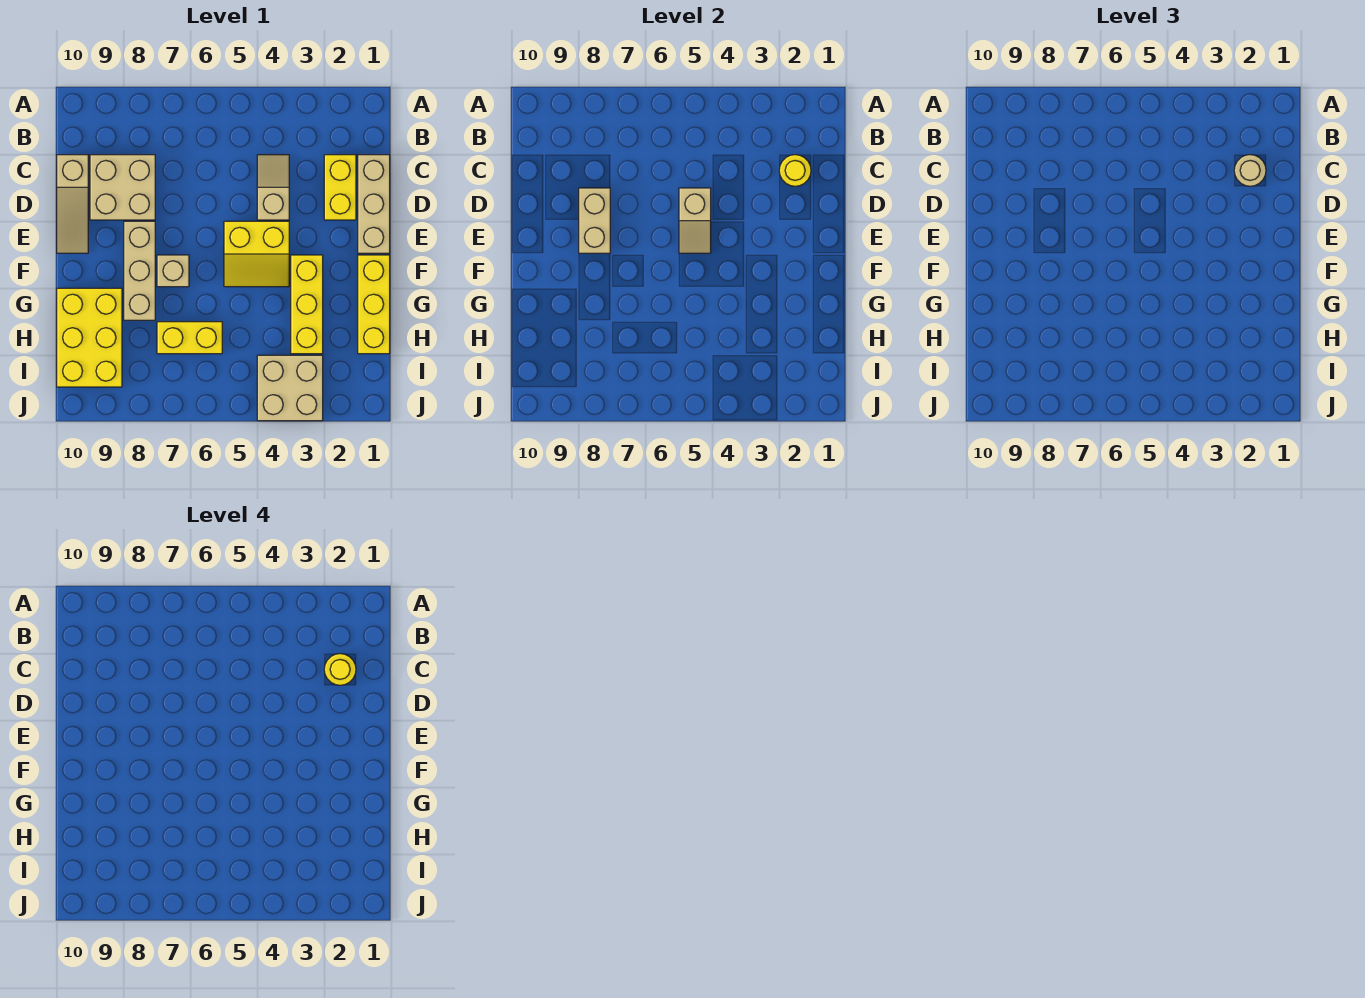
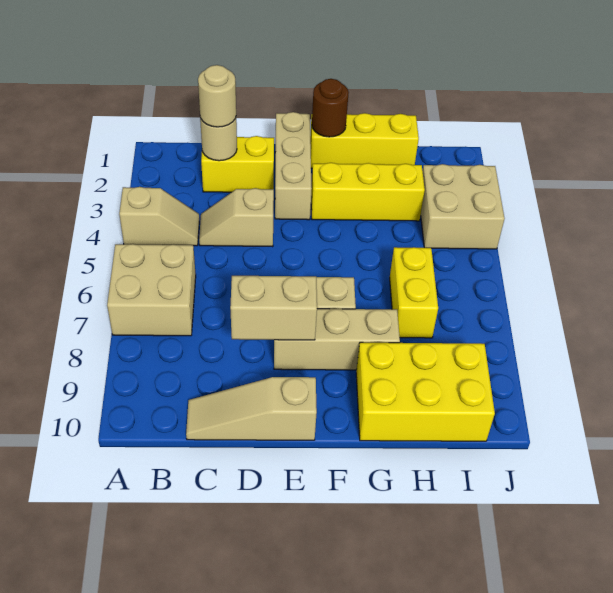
tan brick C1:E1 level 1 -> tan brick E1:E3 level 1
yellow round brick C2 level 2 -> tan round brick C2 level 2
yellow round brick C2 level 4 -> none
tan brick C8:D9 level 1 -> tan brick A6:B7 level 1
tan slope C10:E10 level 1 top C -> tan slope C10:E10 level 1 top E
tan slope D5:E5 level 2 top D -> tan slope A4:B4 level 1 top A
yellow slope E4:F5 level 1 top E -> none
none -> brown round brick F1 level 2

